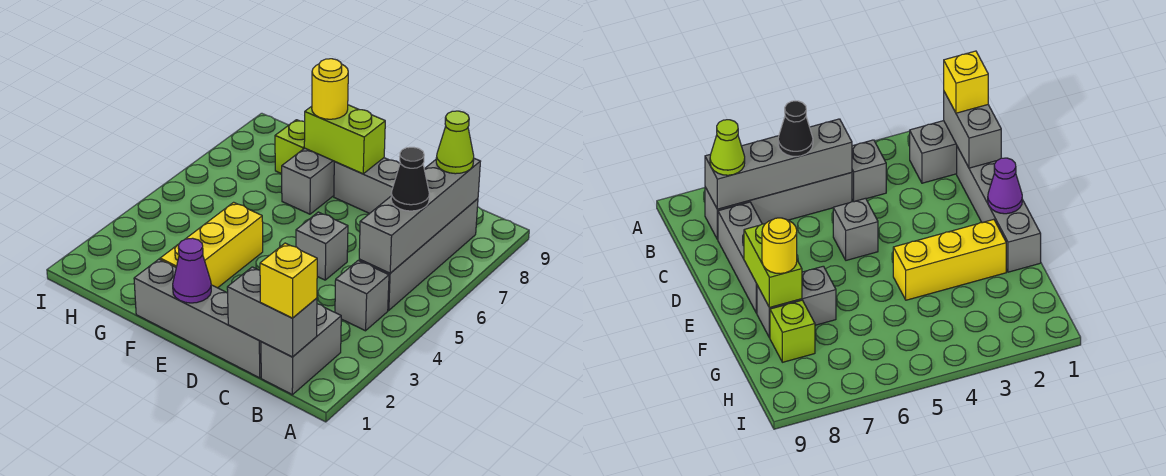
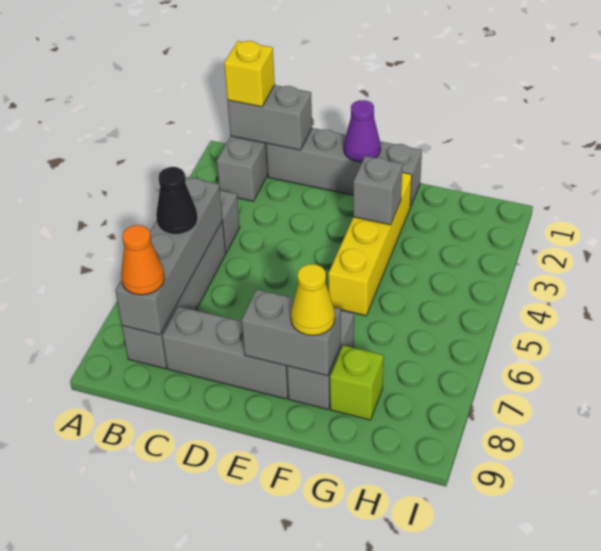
lime cone B8 level 3 -> orange cone B8 level 3
grey brick D5 level 1 -> grey brick F3 level 2
lime brick E8:F8 level 2 -> grey brick E8:F8 level 2
yellow brick F2:F4 level 1 -> yellow brick F2:F5 level 1
yellow round brick F8 level 3 -> yellow cone F8 level 3

